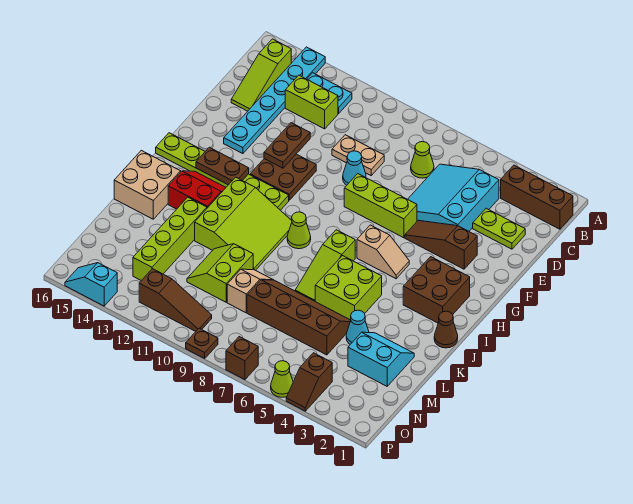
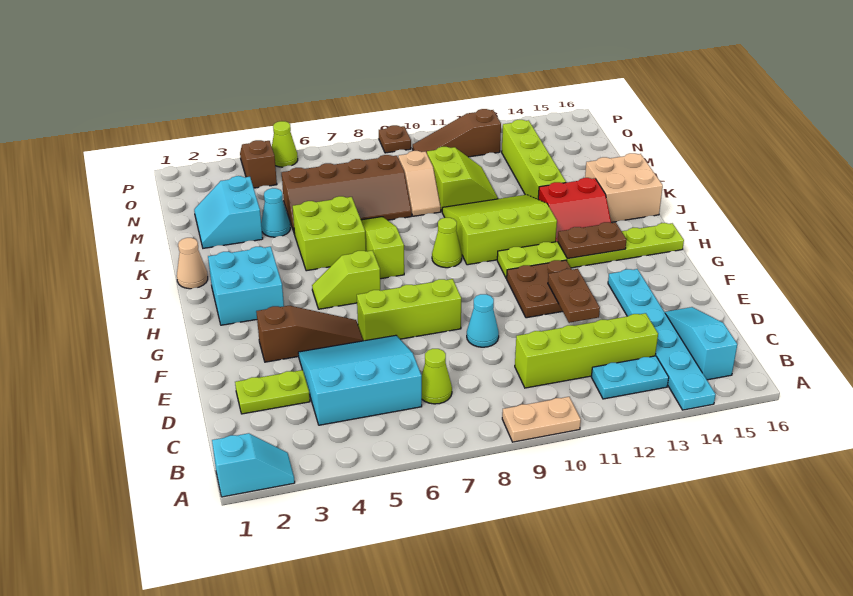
brown brick B1:B3 level 1 -> none
lime slope B15:D15 level 1 top B -> cyan slope B15:D15 level 1 top B
cyan slope C4:E6 level 1 top 4 -> cyan slope C4:E6 level 1 top C
lime brick C12:C13 level 1 -> lime brick C10:C13 level 1
tan plate D9:D10 level 1 -> tan plate A9:A10 level 1
brown brick H2:I3 level 1 -> cyan brick H2:I3 level 1
tan slope H5:H6 level 1 top 6 -> lime slope H5:H6 level 1 top 6
lime slope I10:K12 level 1 top 12 -> lime slope I10:K12 level 1 top I
brown cone J1 level 1 -> tan cone J1 level 1
cyan slope L2:M3 level 1 top M -> cyan slope L2:M3 level 1 top 3
brown brick P7 level 1 -> none
cyan slope P14:P15 level 1 top 14 -> cyan slope A1:A2 level 1 top 1

